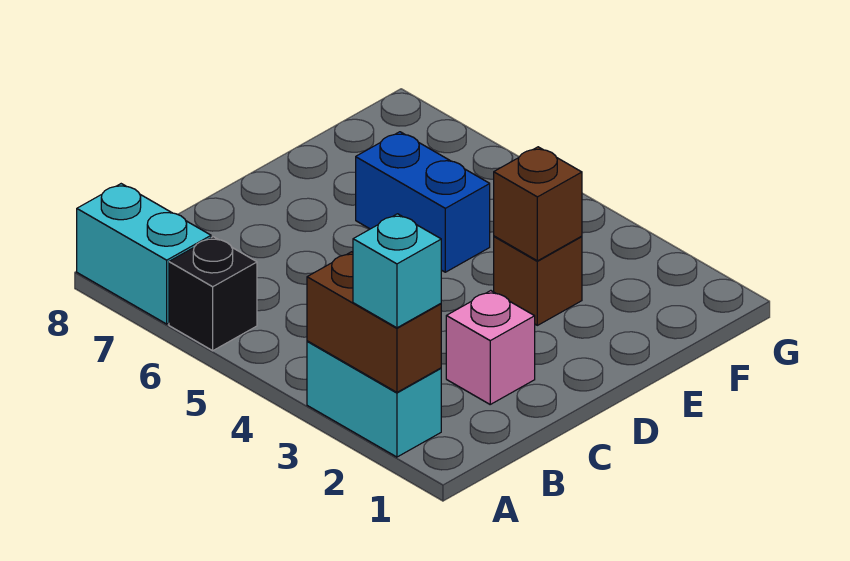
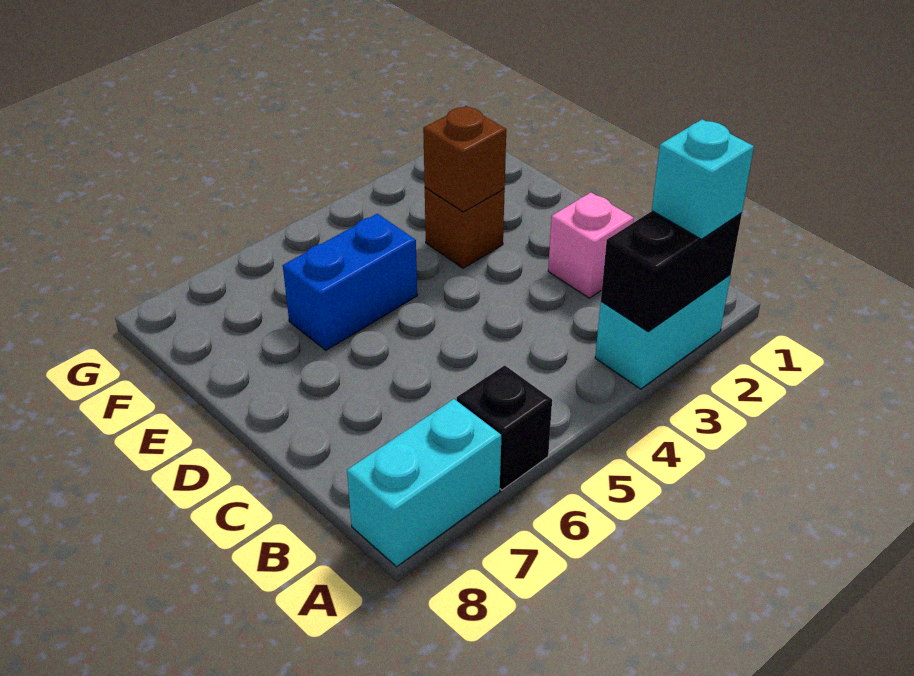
brown brick A2:A3 level 2 -> black brick A2:A3 level 2

